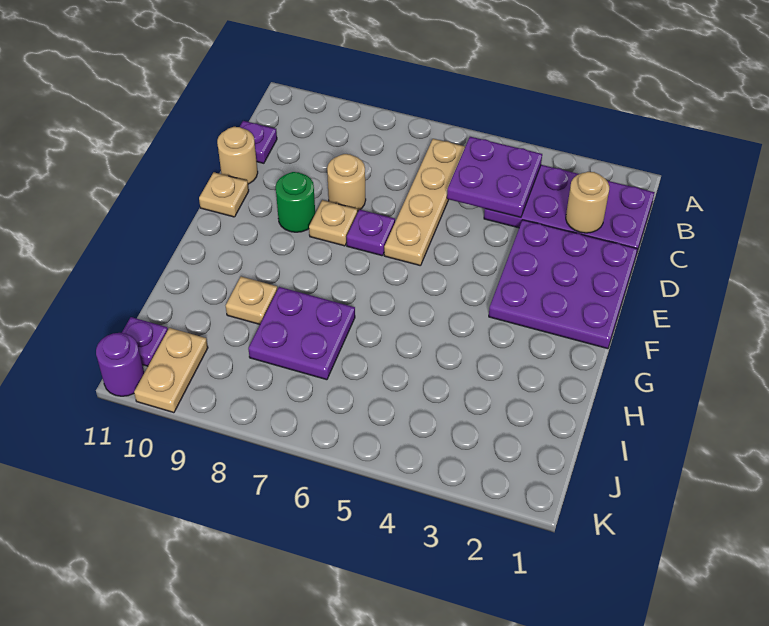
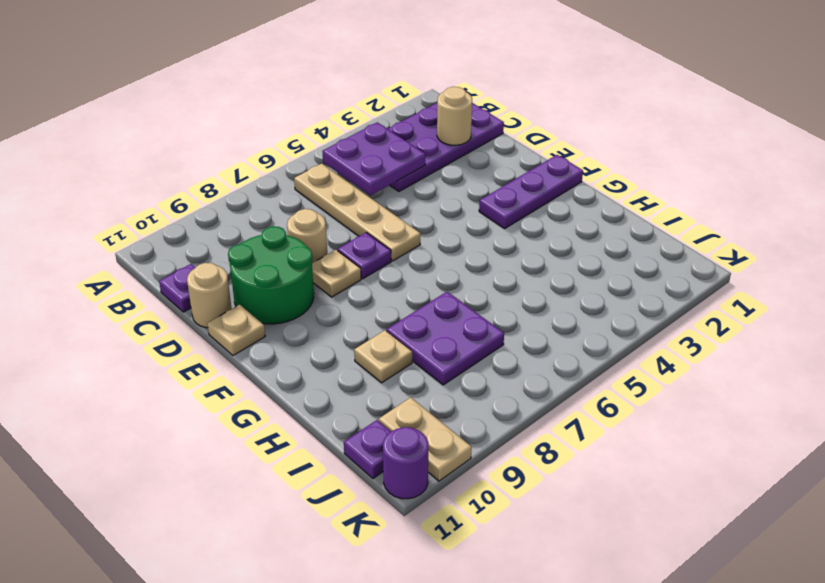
purple plate D1:F3 level 1 -> purple plate F1:F3 level 1
green round brick E9 level 1 -> green round brick D9:E10 level 1

